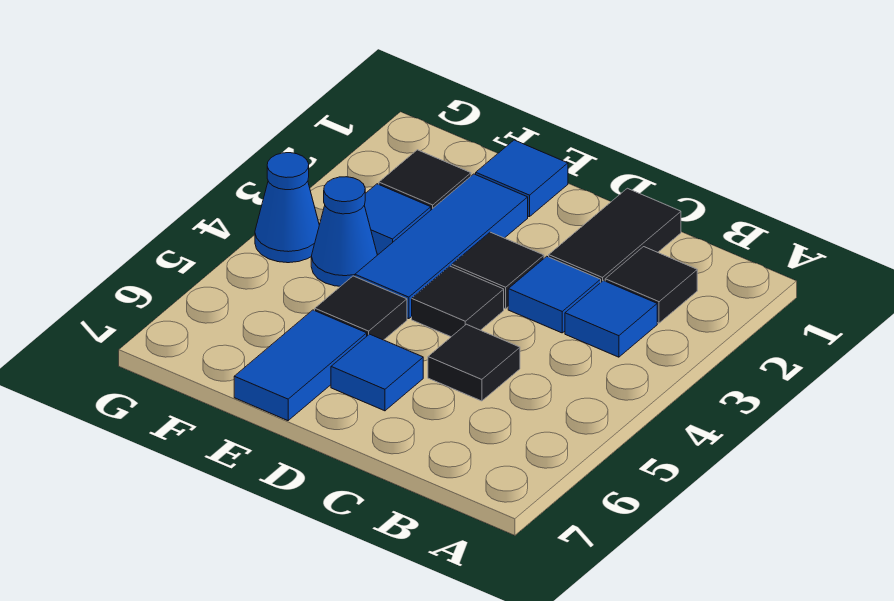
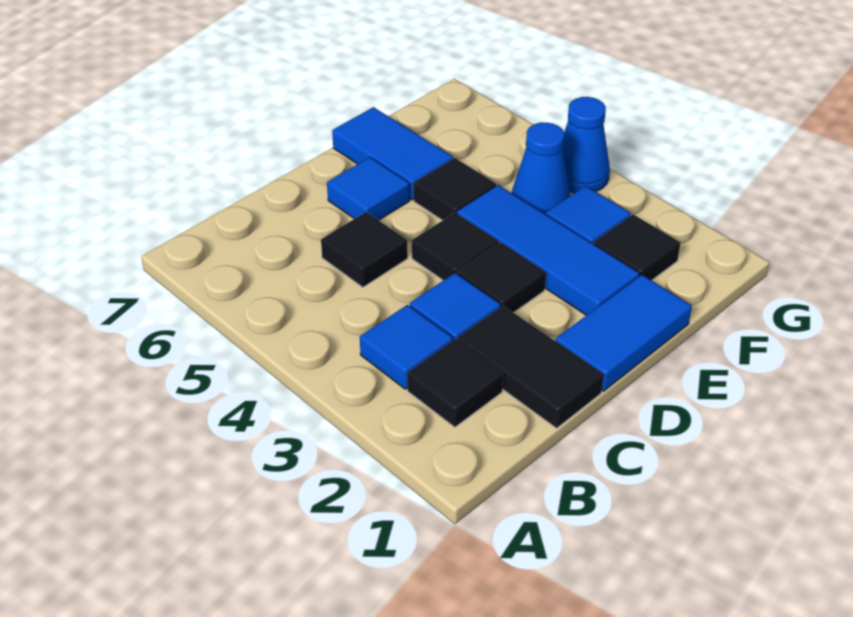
blue tile E1 level 1 -> blue tile D1:E1 level 1

